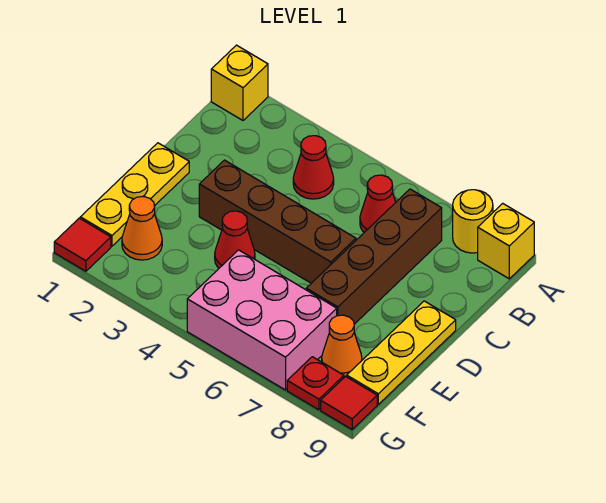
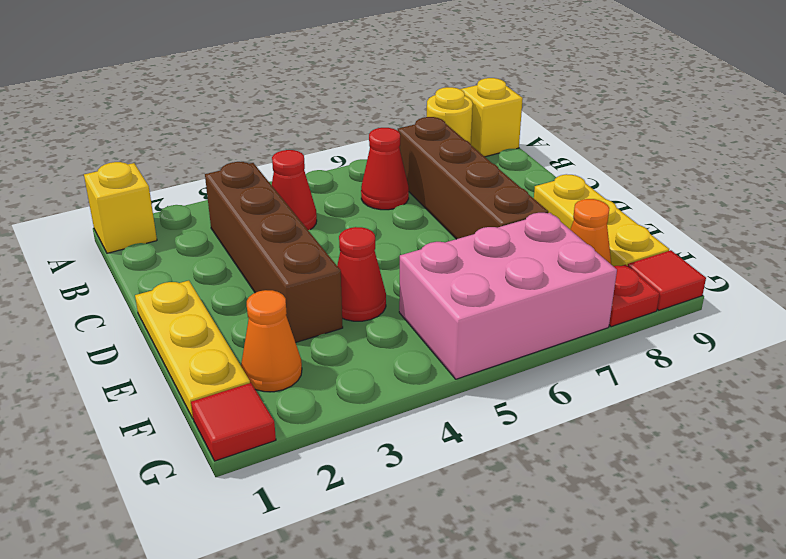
brown brick D3:D6 level 1 -> brown brick B3:E3 level 1

